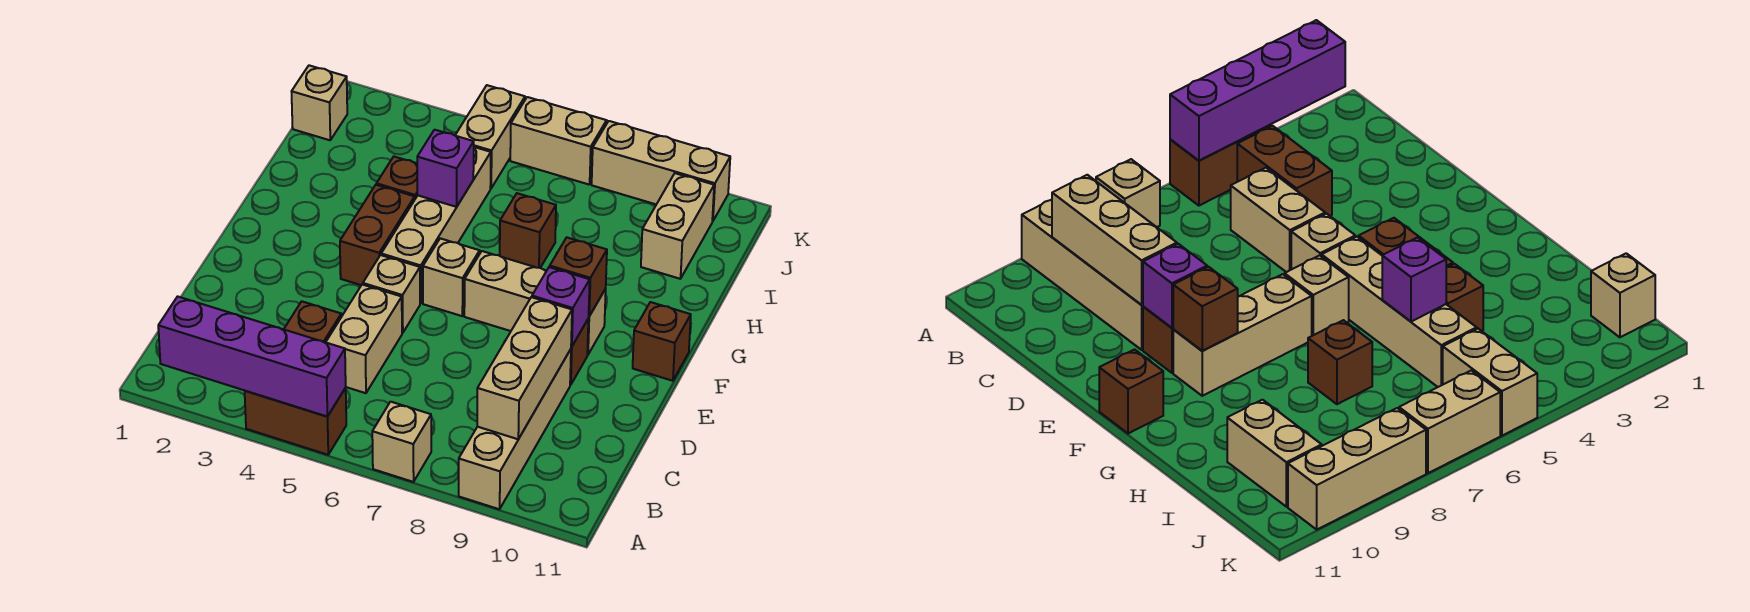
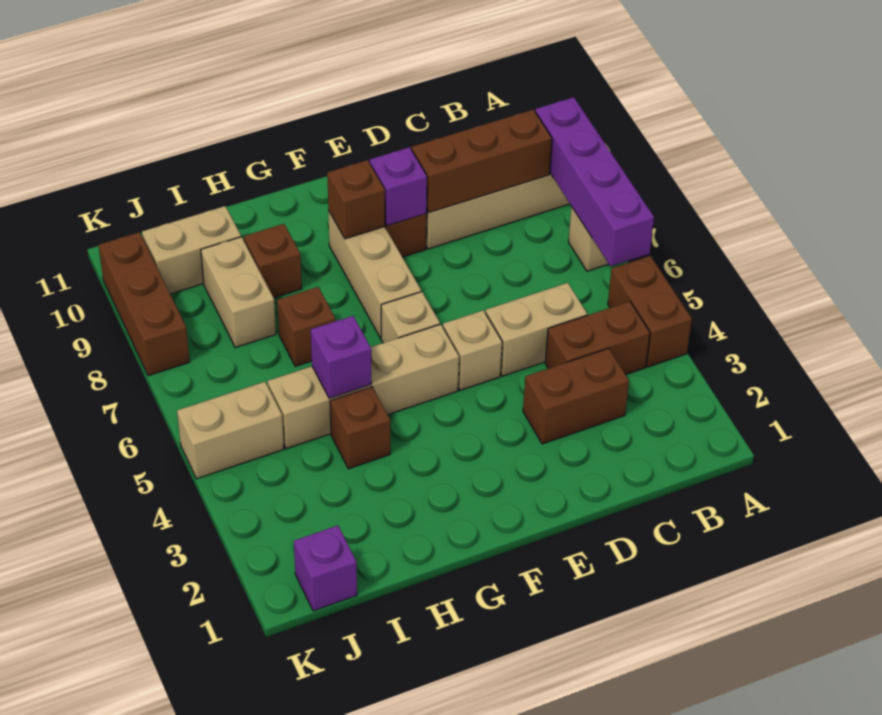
purple brick A2:A5 level 2 -> purple brick A6:A9 level 2
tan brick B9:D9 level 2 -> brown brick B9:D9 level 2
brown brick F4:G4 level 1 -> brown brick C3:D3 level 1
brown brick F11 level 1 -> brown brick H9 level 1
tan brick J1 level 1 -> purple brick J1 level 1
tan brick K6:K7 level 1 -> tan brick I8:I9 level 1
tan brick K8:K10 level 1 -> brown brick K8:K10 level 1

